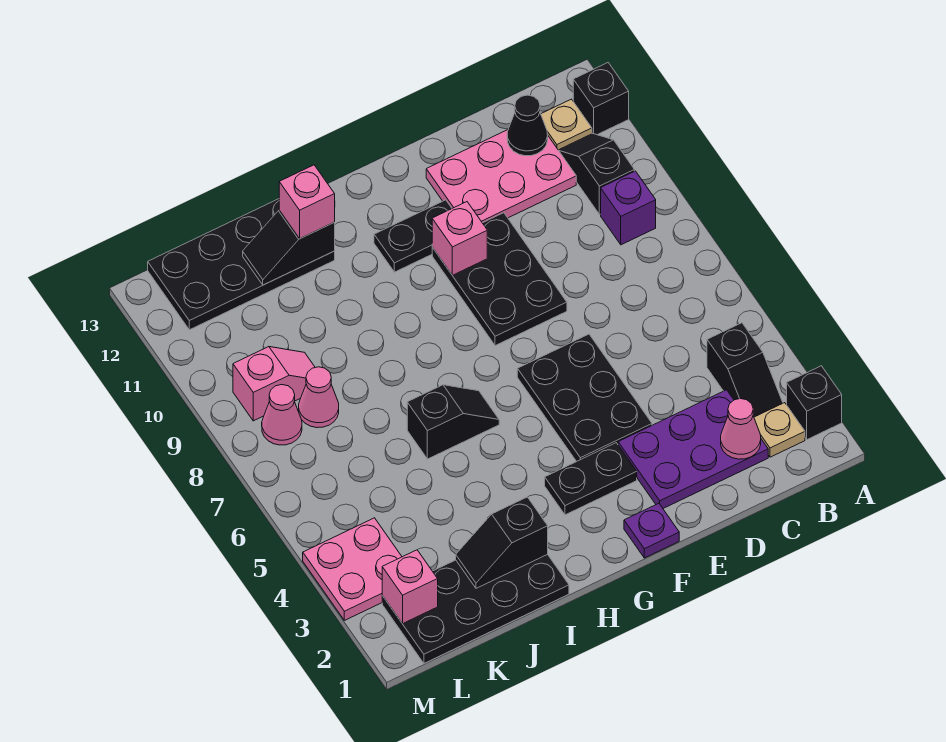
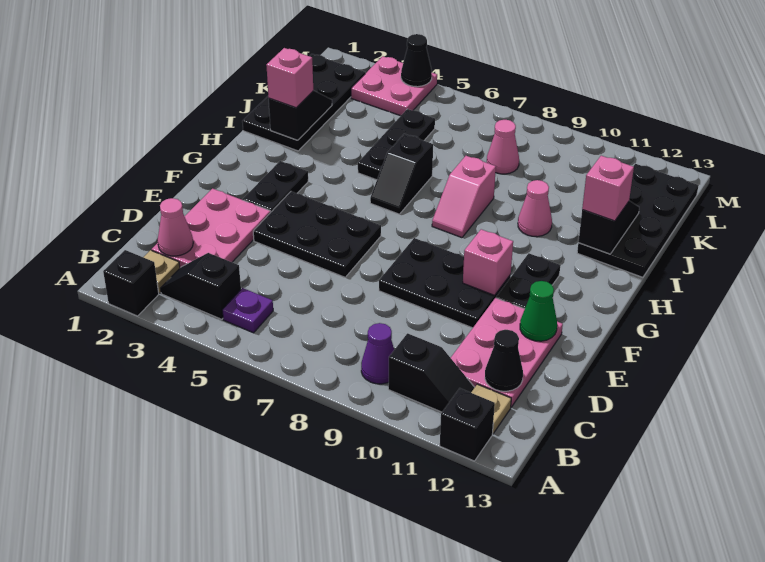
purple brick B9 level 1 -> purple cone B9 level 1
purple plate C2:E3 level 1 -> pink plate C2:E3 level 1
none -> green cone E12 level 2
purple plate F1 level 1 -> purple plate B5 level 1
none -> black plate I5:K5 level 1
pink slope K9:L9 level 1 top L -> pink slope H8:I8 level 1 top I
pink brick L2 level 2 -> pink brick I2 level 3
pink cone L8 level 1 -> pink cone I10 level 1
none -> black cone M4 level 2

